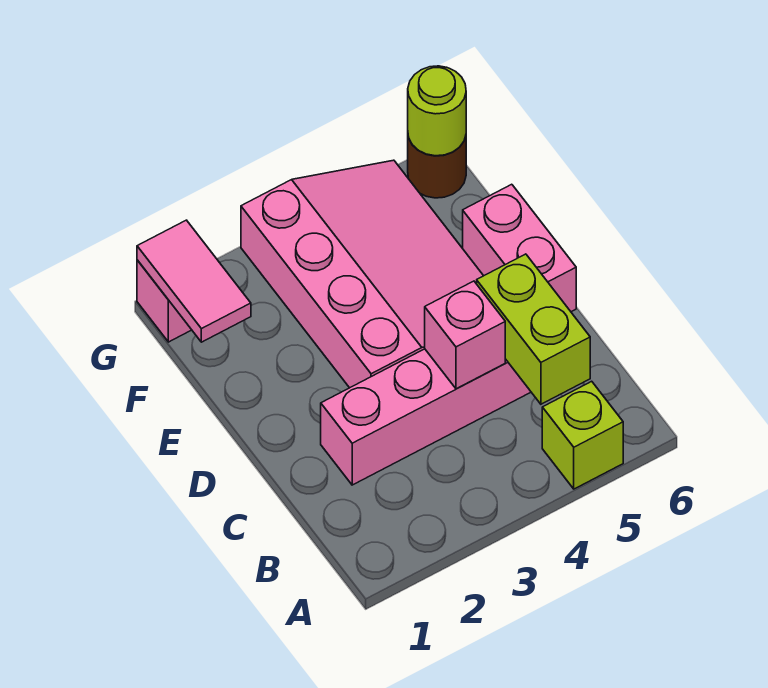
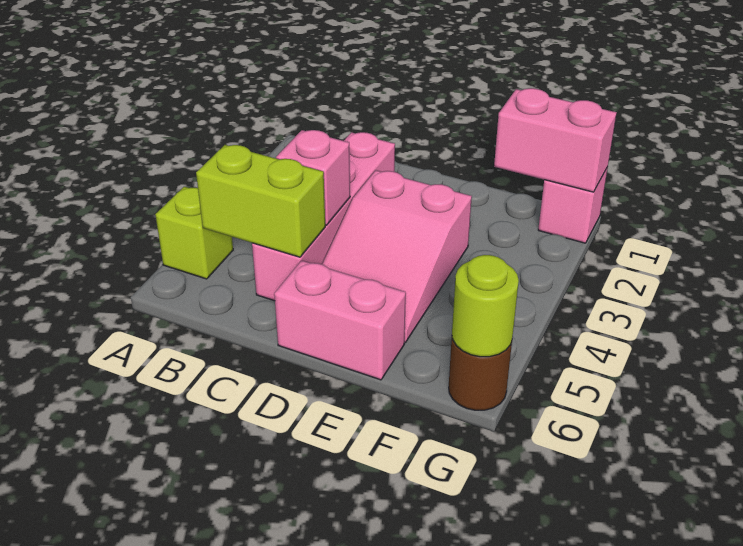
pink slope D3:G5 level 1 top 3 -> pink slope D3:E5 level 1 top 3
pink tile F1:G1 level 2 -> pink brick F1:G1 level 2

